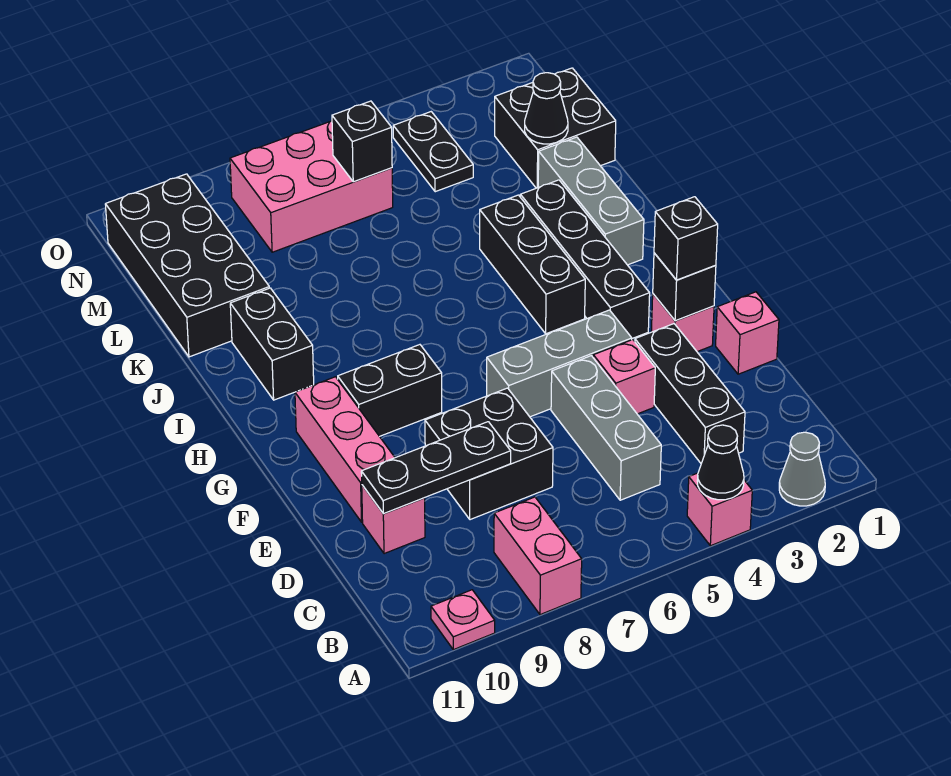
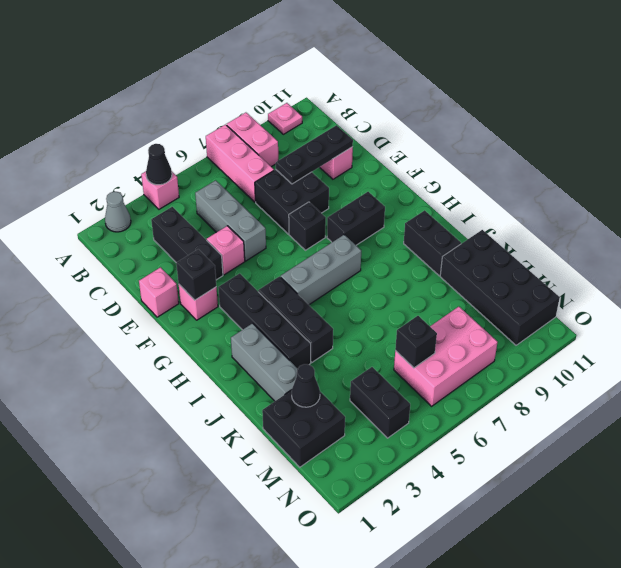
pink brick E10:G10 level 1 -> pink brick A7:C7 level 1
black brick F2 level 3 -> black brick F7 level 1
grey brick F4:F6 level 1 -> grey brick H5:H7 level 1
black plate M4:N4 level 1 -> black brick M4:N4 level 1

